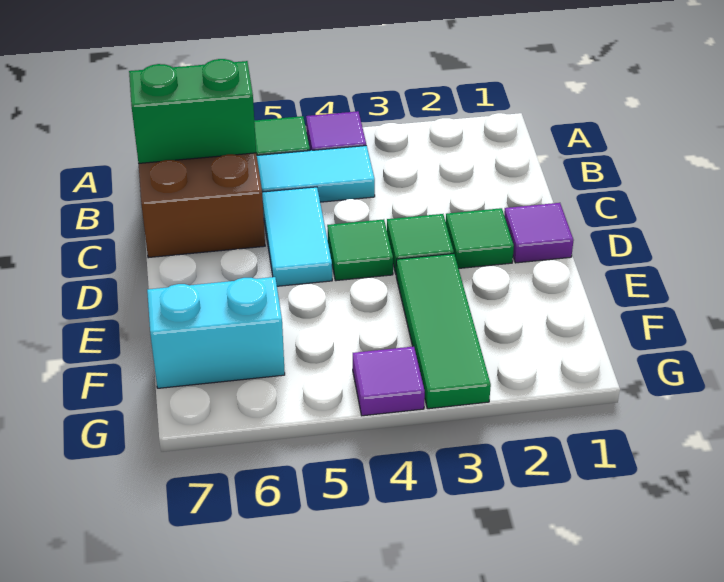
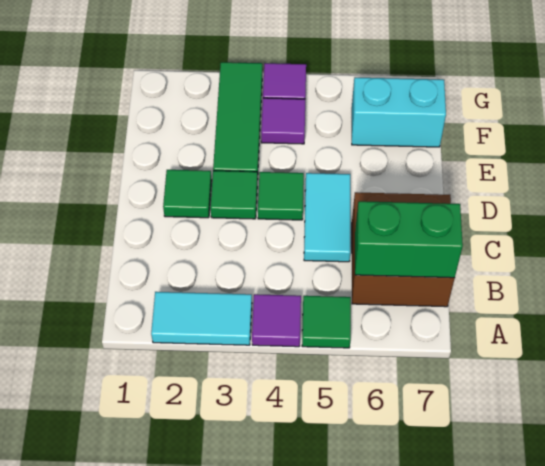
cyan tile B4:B5 level 1 -> cyan tile A2:A3 level 1
purple tile D1 level 1 -> purple tile F4 level 1

